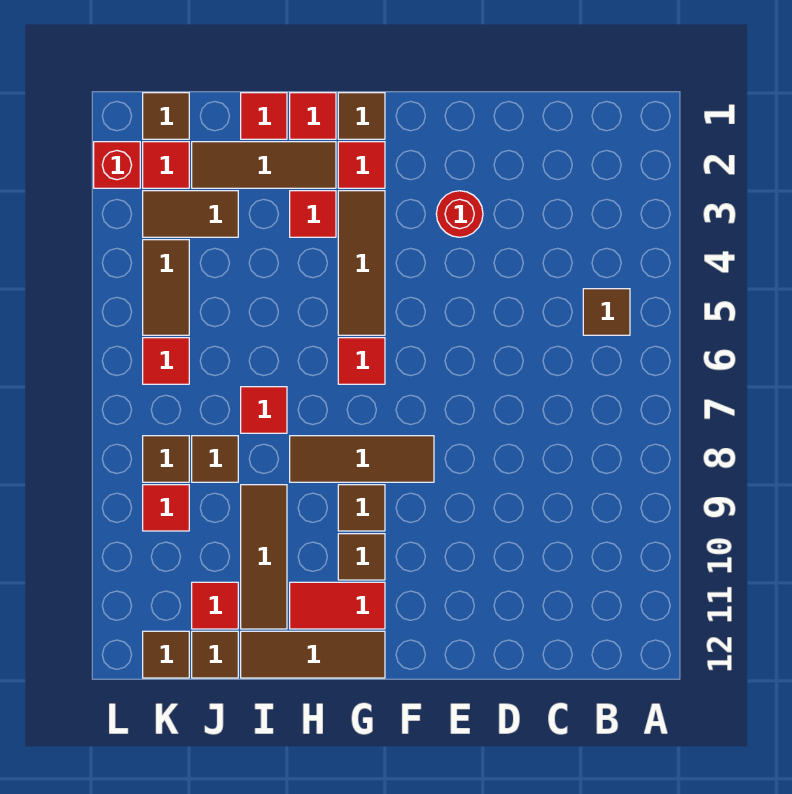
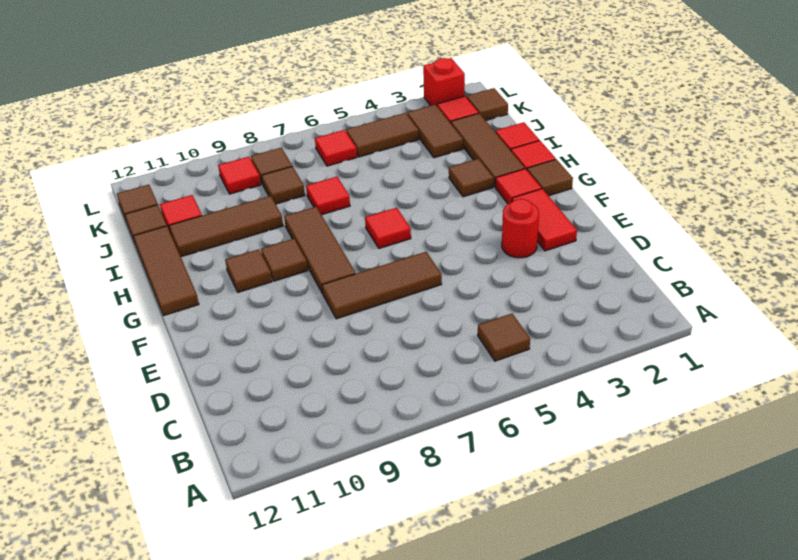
brown tile G3:G5 level 1 -> brown tile E6:E8 level 1
red tile G11:H11 level 1 -> red tile E2:F2 level 1
red tile H3 level 1 -> brown tile H3 level 1

